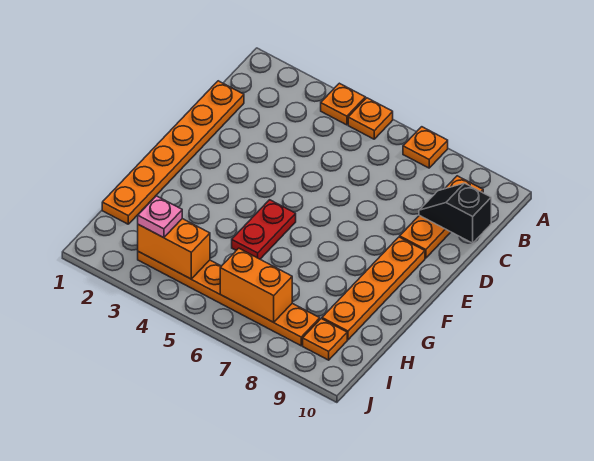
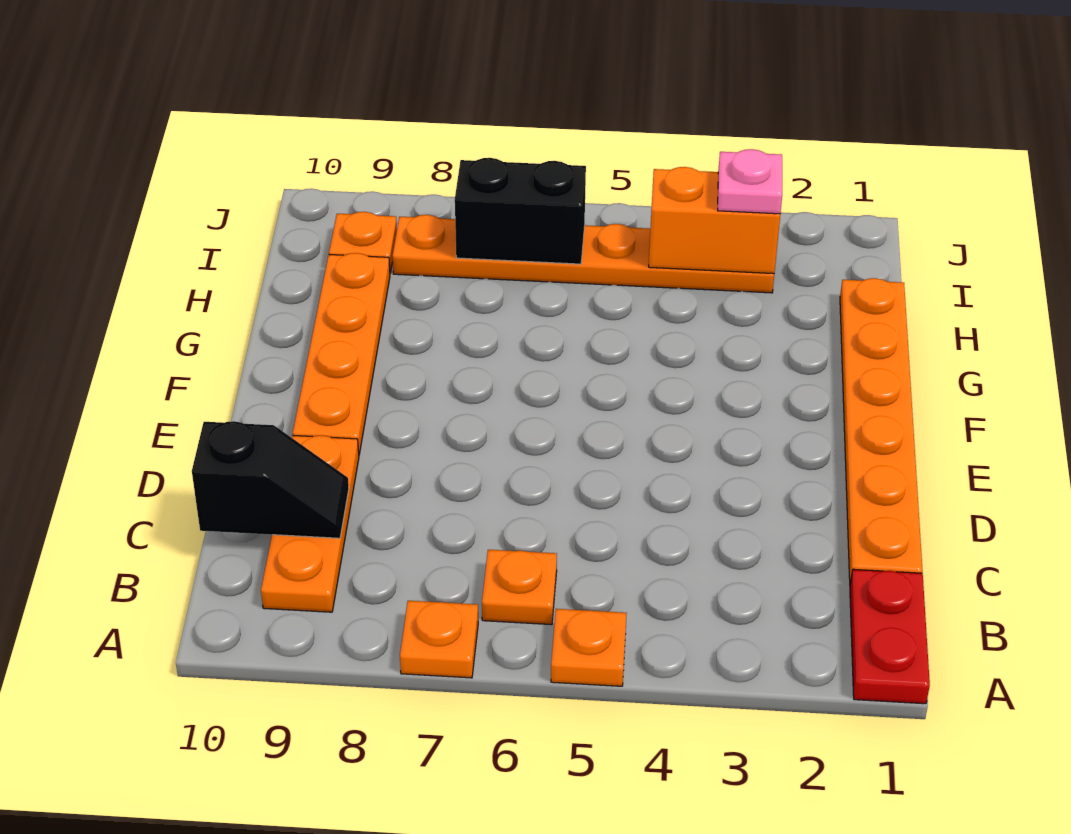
orange plate A4 level 1 -> orange plate B6 level 1
red plate F5:G5 level 1 -> red plate A1:B1 level 1
orange brick I6:I7 level 2 -> black brick I6:I7 level 2

